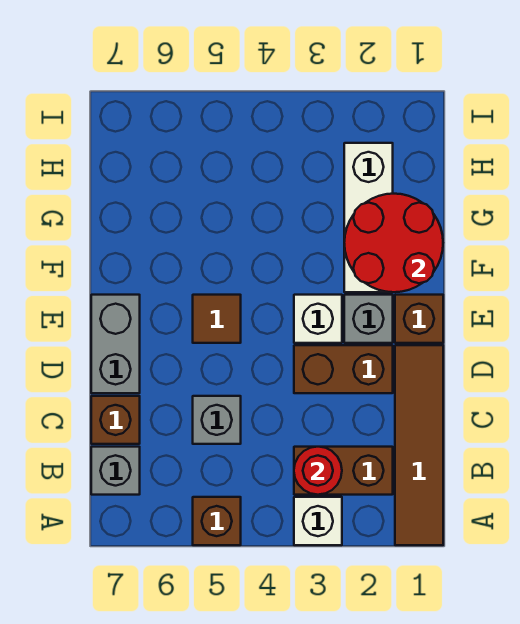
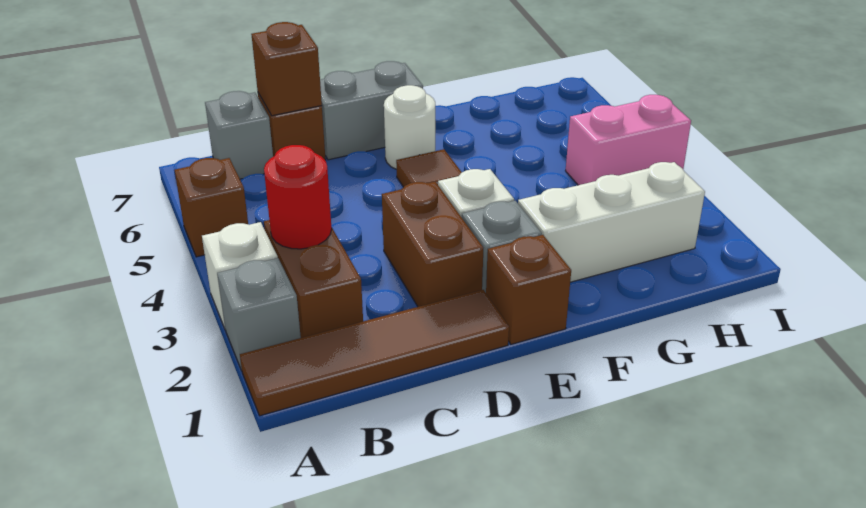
grey brick C5 level 1 -> grey brick A2 level 1
none -> brown brick C7 level 2
none -> white round brick E6 level 1
red round brick F1:G2 level 2 -> none
none -> pink brick H4:I4 level 1

